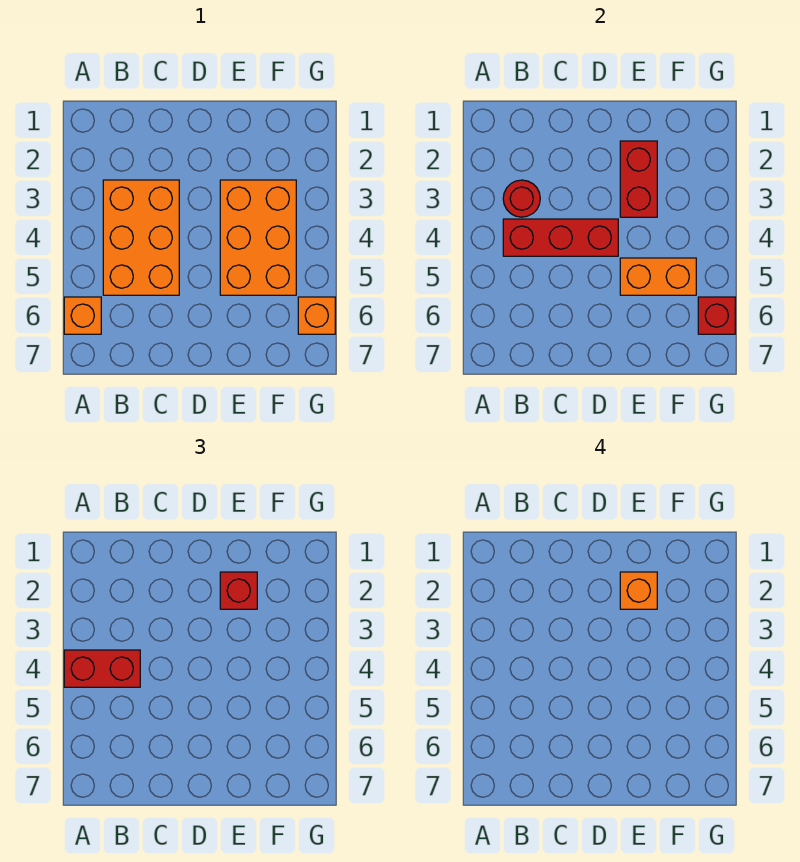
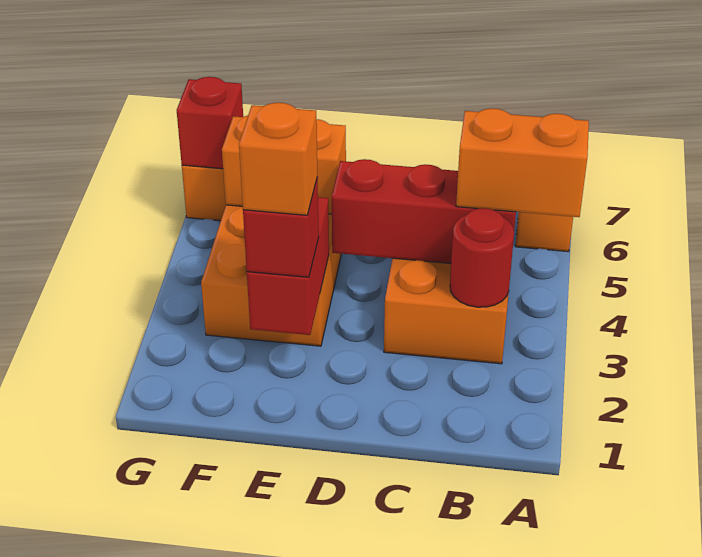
red brick A4:B4 level 3 -> orange brick A4:B4 level 3

